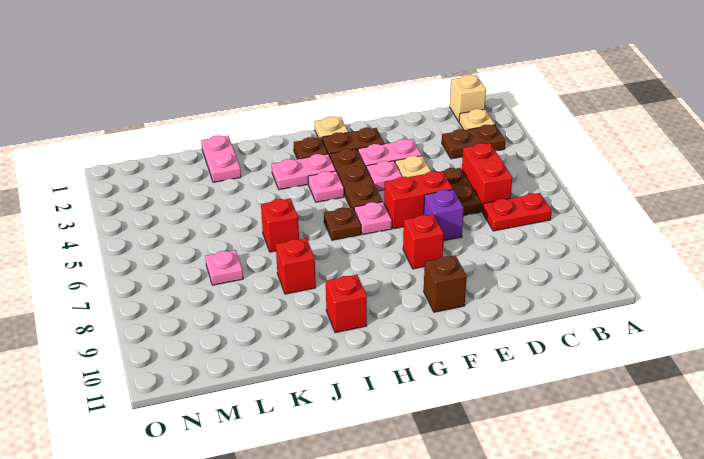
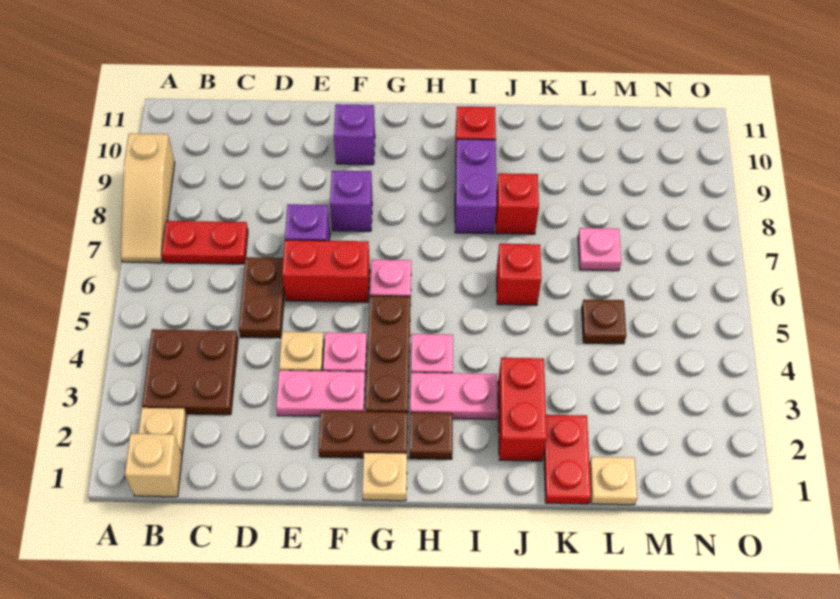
none -> tan slope A7:A9 level 1 top 9
brown plate B3:C3 level 1 -> brown plate B3:C4 level 1
red brick C5:C6 level 1 -> red brick J2:J3 level 1
red brick F8 level 1 -> purple brick F8 level 1
brown brick F10 level 1 -> purple brick F10 level 1
brown plate H6 level 1 -> brown plate L5 level 1
none -> purple brick I8:I9 level 1
pink plate K1:K2 level 1 -> red plate K1:K2 level 1
none -> tan plate L1 level 1

